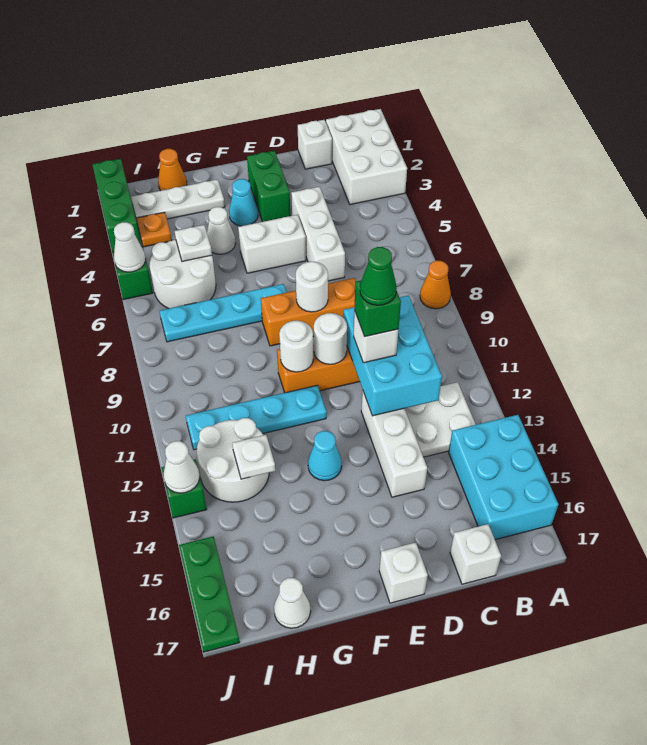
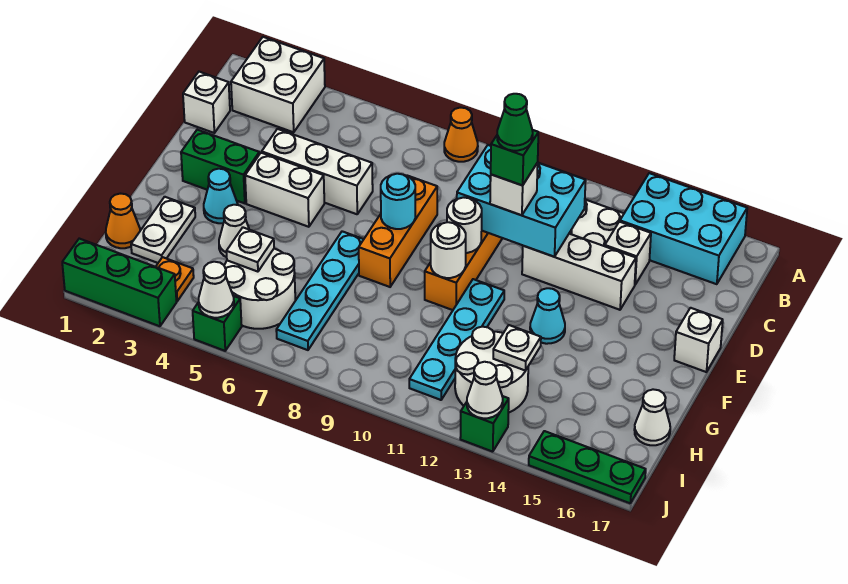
white brick A1:B3 level 1 -> white brick A2:B3 level 1
white brick C17 level 1 -> white brick C14 level 1
white brick E5:F5 level 1 -> white brick E4:E5 level 1
white round brick E8 level 2 -> cyan round brick E8 level 2
white plate G2:I2 level 1 -> white plate G2:H2 level 1

